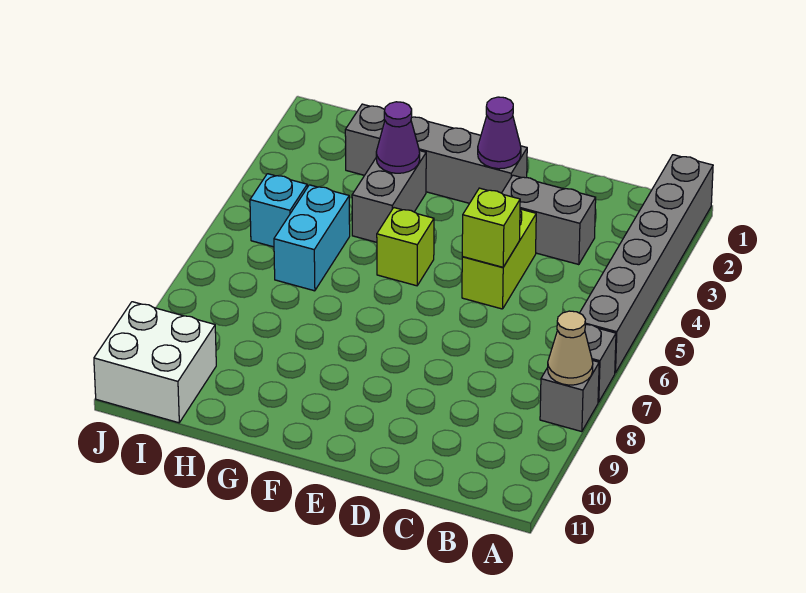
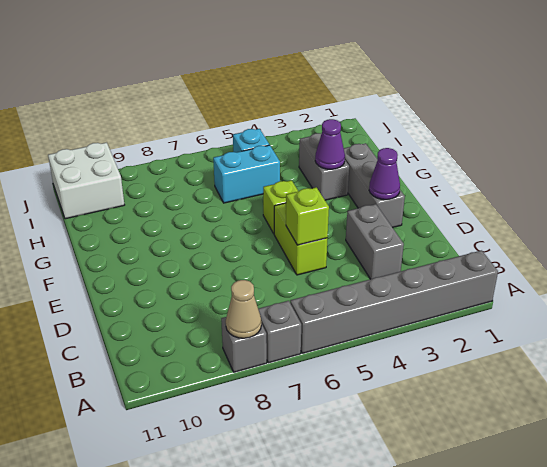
lime brick D4:D5 level 1 -> lime brick D5:E5 level 1
grey brick E2:H2 level 1 -> grey brick E2:G2 level 1
grey brick G3:G4 level 1 -> grey brick G3:H3 level 1

